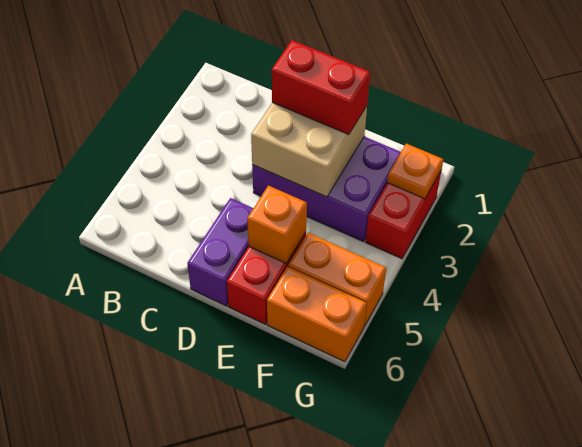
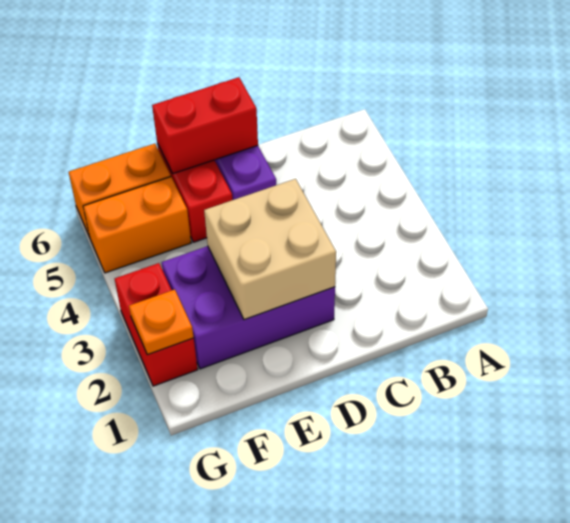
red brick D2:E2 level 3 -> red brick D6:E6 level 2
orange brick E5 level 2 -> none

